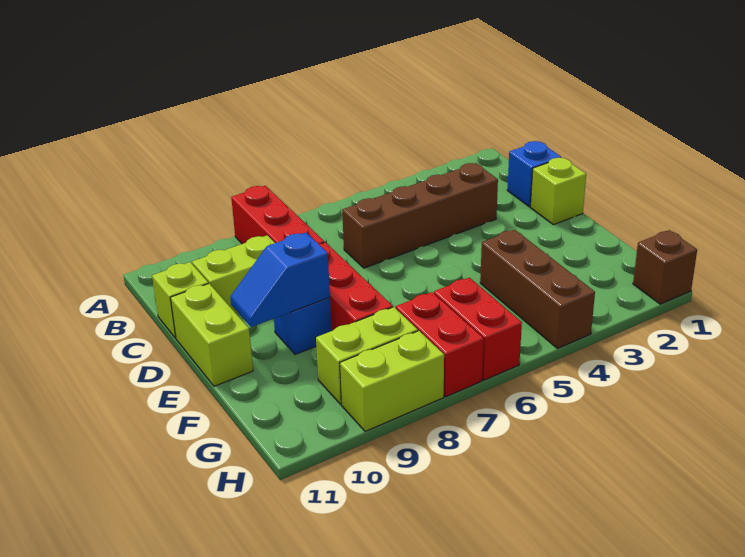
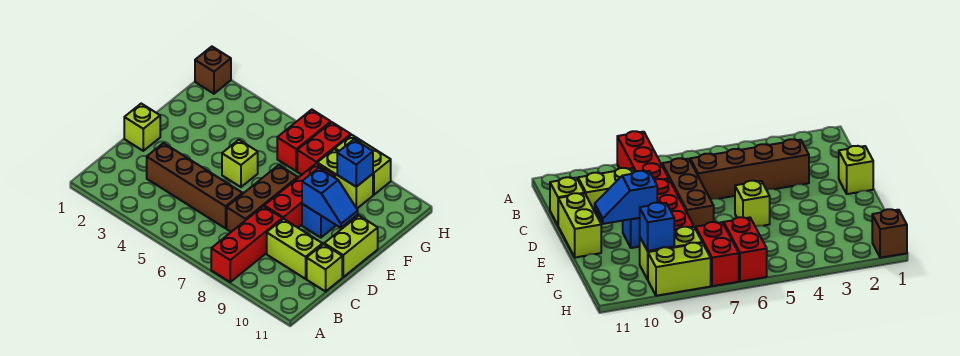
blue brick C1 level 1 -> blue brick G9 level 2
none -> lime brick E5 level 1
brown brick F4:H4 level 1 -> brown brick C7:E7 level 1

